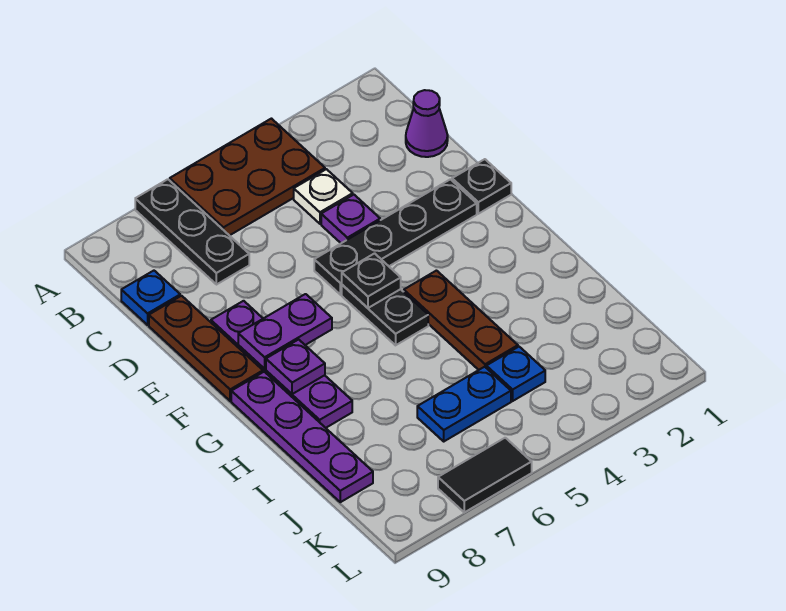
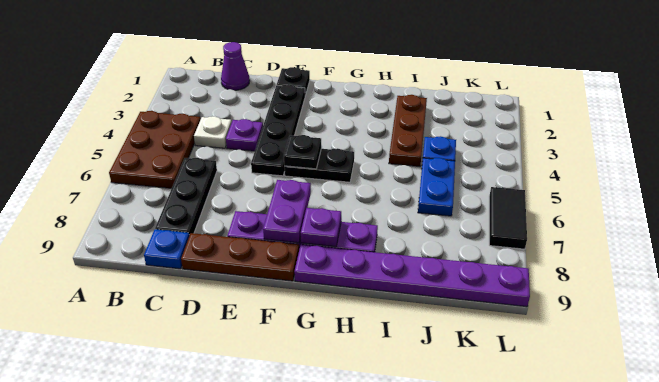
black plate A7:C7 level 1 -> black plate C6:C8 level 1
brown plate G4:I4 level 1 -> brown plate I2:I4 level 1
purple plate G9:J9 level 1 -> purple plate G9:L9 level 1

